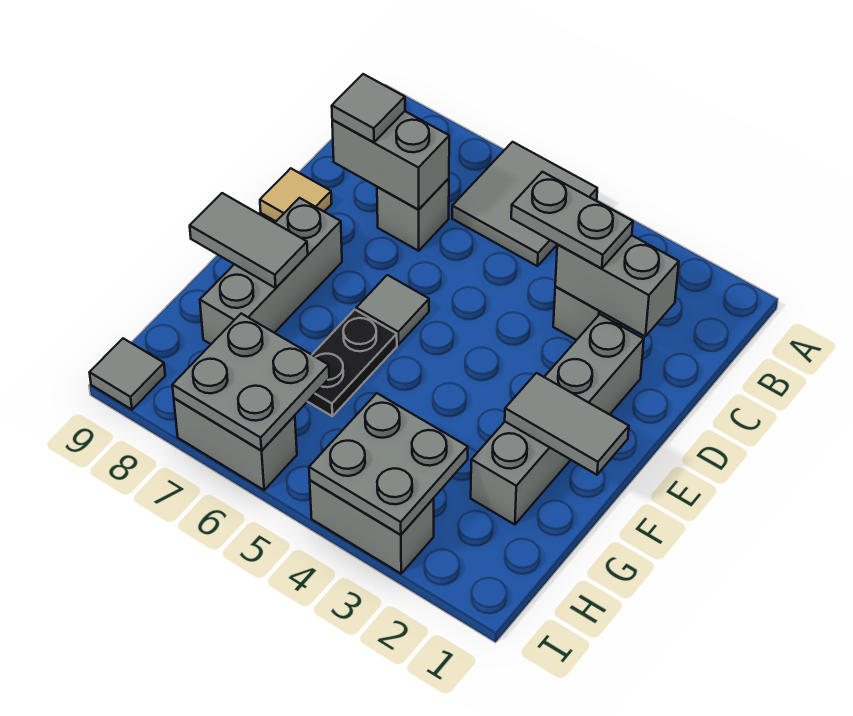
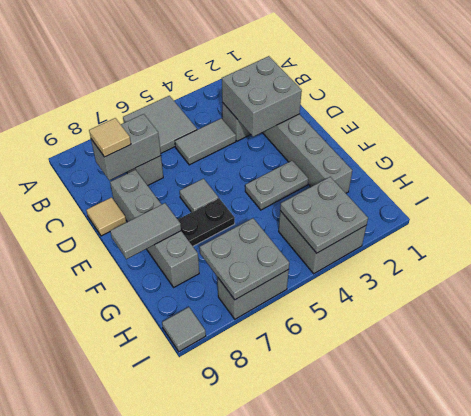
grey brick C2:C3 level 2 -> grey brick C2:D3 level 2
grey plate C3:C4 level 3 -> grey plate F3:F4 level 1
grey tile C8 level 3 -> tan tile C8 level 3
grey brick E8:G8 level 1 -> grey brick D8:G8 level 1
grey tile F1:F2 level 2 -> grey tile C4:C5 level 1
black plate F6:G6 level 1 -> black plate F6:F7 level 1
grey brick I3:I4 level 1 -> grey brick H3:I4 level 1

